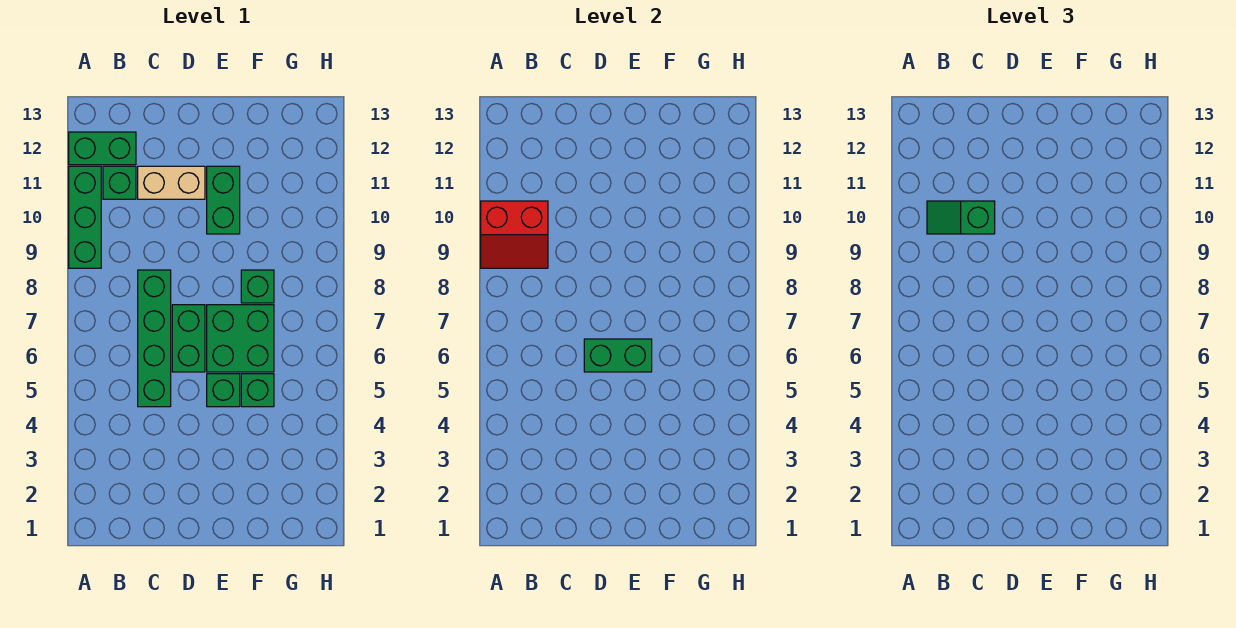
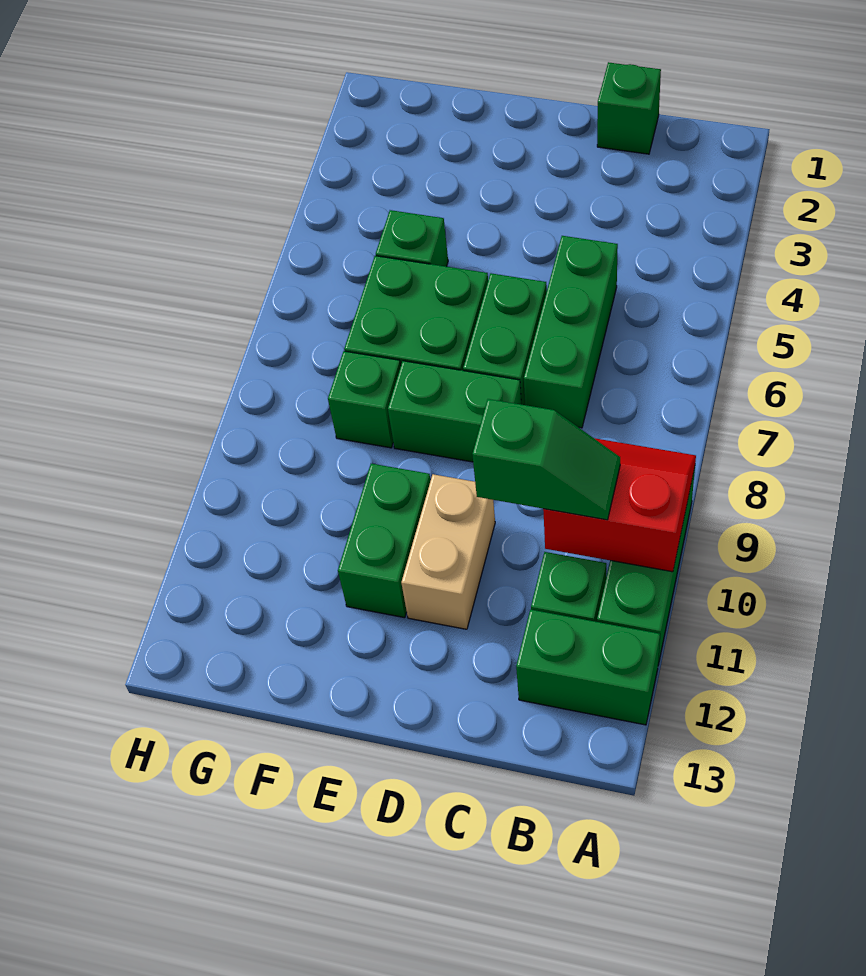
green brick C5:C8 level 1 -> green brick C5:C7 level 1
tan brick C11:D11 level 1 -> tan brick D10:D11 level 1
green brick D6:E6 level 2 -> green brick D8:E8 level 1
green brick E5 level 1 -> green brick C1 level 1

